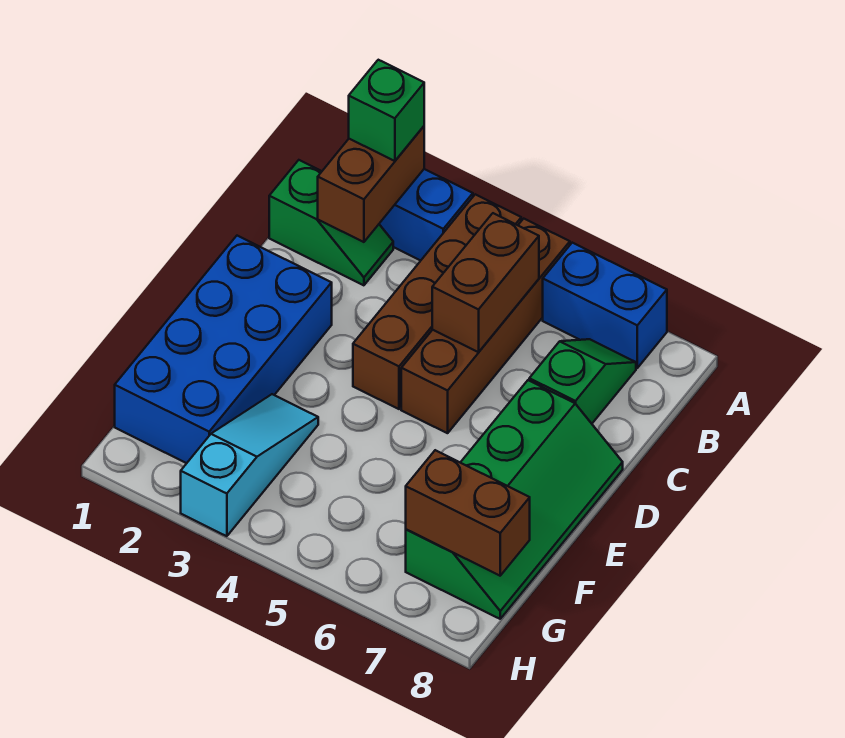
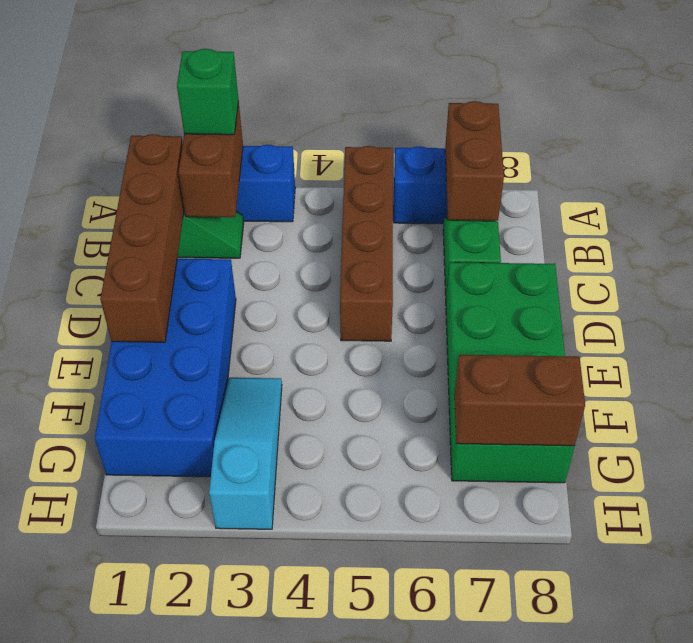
brown brick A4:D4 level 1 -> brown brick B1:E1 level 2
brown brick B5:C5 level 2 -> brown brick A7:B7 level 2
green slope D7:G8 level 1 top 7 -> green brick D7:G8 level 1

